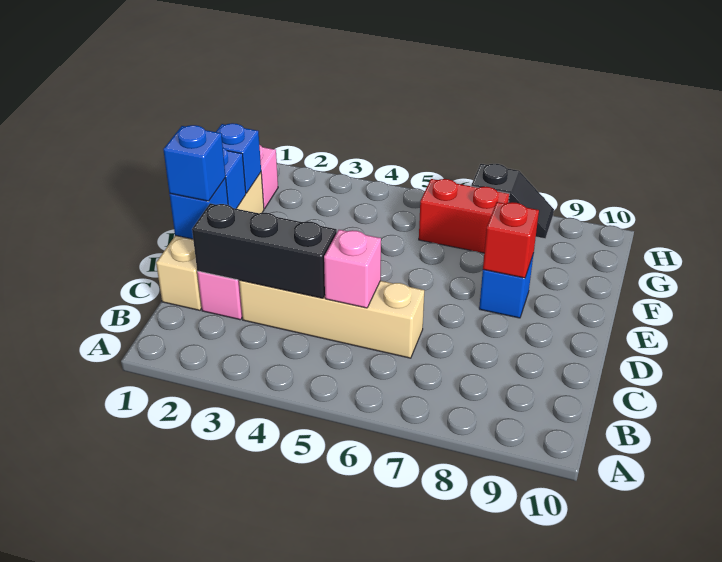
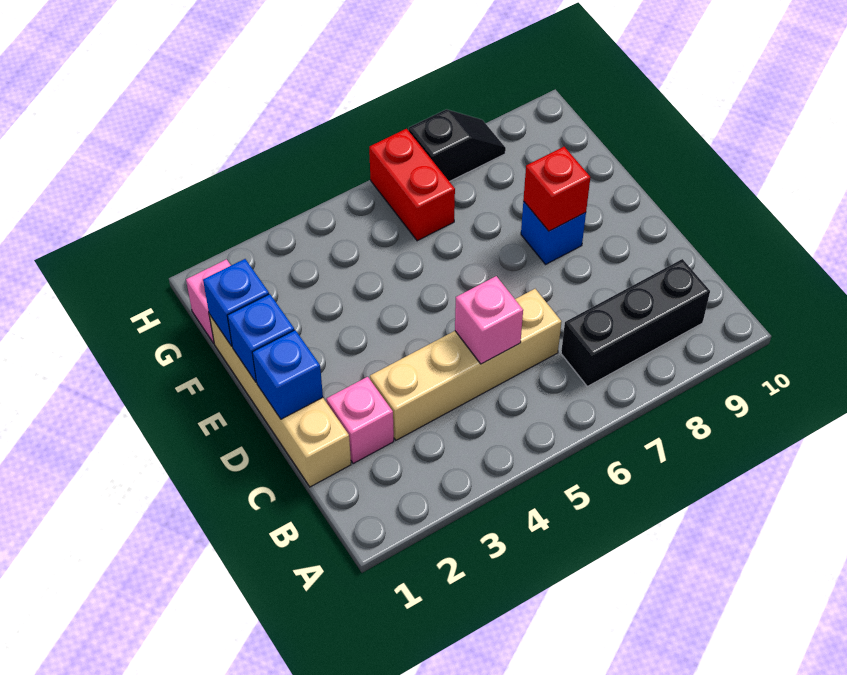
black brick C2:C4 level 2 -> black brick B7:B9 level 1
blue brick D1 level 3 -> none
red brick G6:G7 level 1 -> red brick G6:H6 level 1

